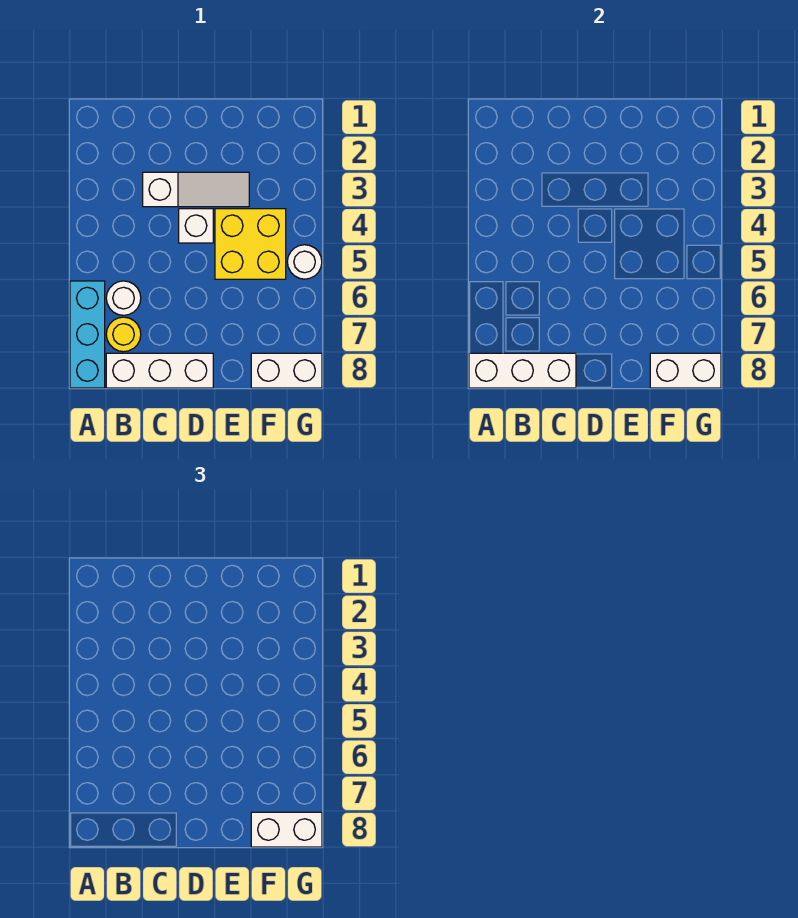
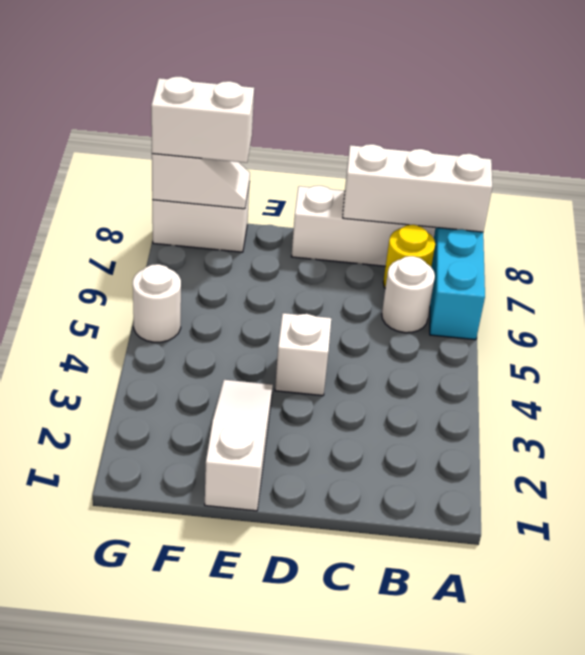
white slope C3:E3 level 1 top C -> white slope E1:E3 level 1 top 1
yellow brick E4:F5 level 1 -> none
white brick F8:G8 level 2 -> white slope F8:G8 level 2 top G

